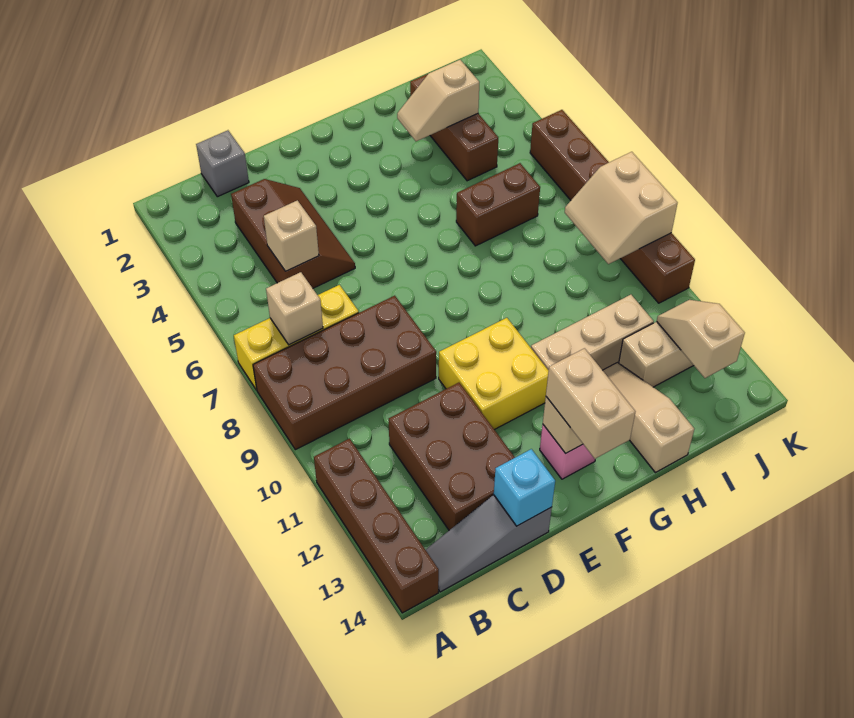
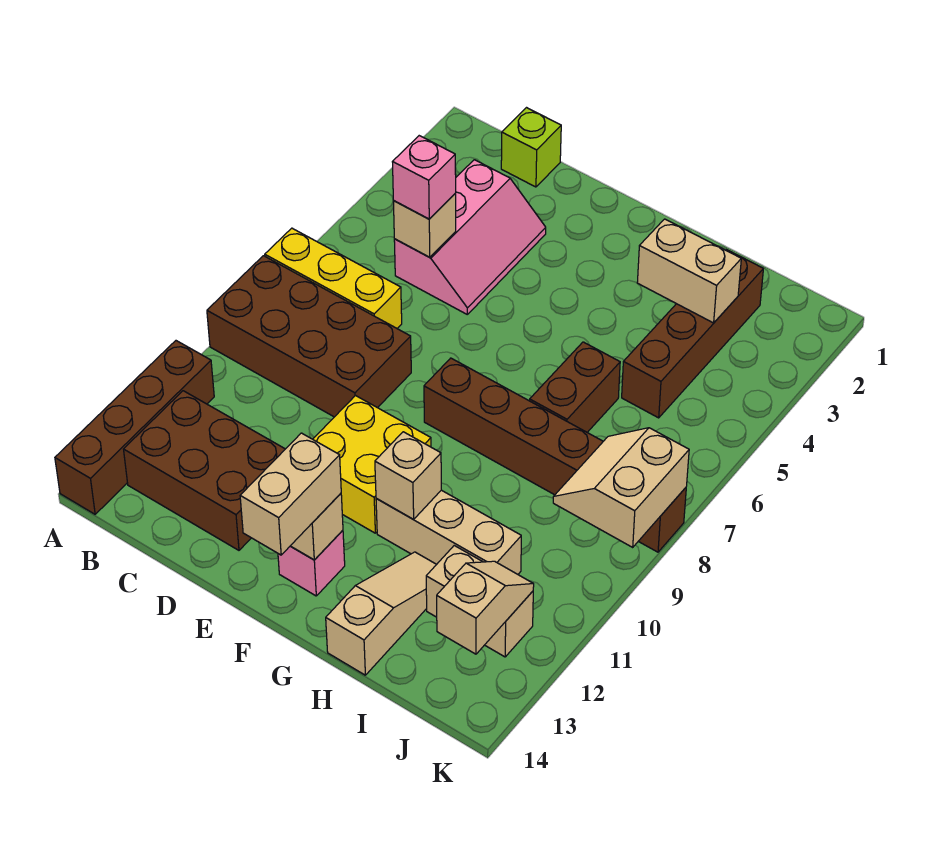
tan brick B7 level 2 -> tan brick G11 level 2
grey slope B14:D14 level 1 top D -> none
grey brick C1 level 1 -> lime brick C1 level 1
brown slope C3:D5 level 1 top C -> pink slope C3:D5 level 1 top C
none -> pink brick C5 level 3
brown brick C11:D13 level 1 -> brown brick B12:D13 level 1
cyan brick D14 level 2 -> none
tan slope H3:I3 level 2 top I -> tan brick H3:I3 level 2
brown brick H6:I6 level 1 -> brown brick H6:H7 level 1
brown brick I2:I4 level 1 -> brown brick I2:I5 level 1
brown brick K5:K10 level 1 -> brown brick F8:K8 level 1

